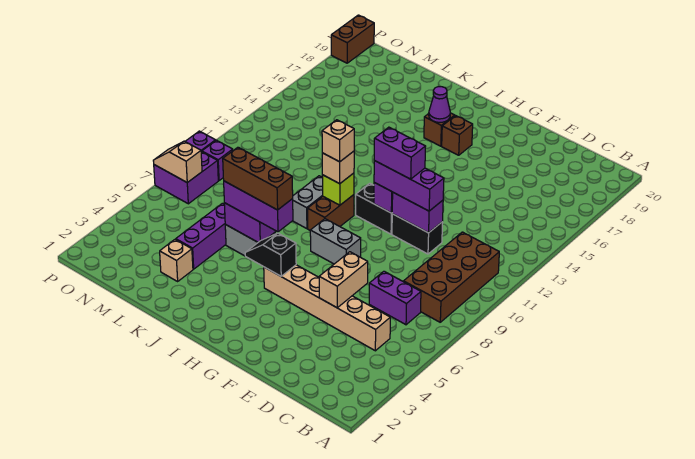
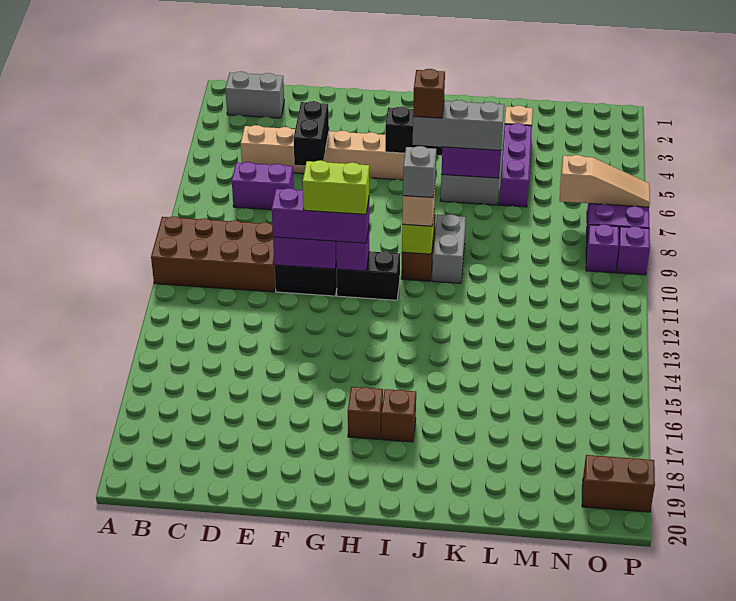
brown brick B8:C11 level 1 -> brown brick A10:D11 level 1
tan brick E5:E6 level 2 -> black brick E5:E6 level 2
purple brick F11:G11 level 4 -> lime brick F11:G11 level 4
grey brick G8:H8 level 1 -> grey brick B2:C2 level 1
purple brick I6:K6 level 3 -> grey brick I6:K6 level 3
brown brick I6:K6 level 4 -> brown brick I6 level 4
tan brick I10 level 4 -> grey brick I10 level 4
purple cone I17 level 2 -> none
tan slope O7:P7 level 2 top O -> tan slope N7:P7 level 2 top N
brown brick P19:P20 level 1 -> brown brick O19:P19 level 1

